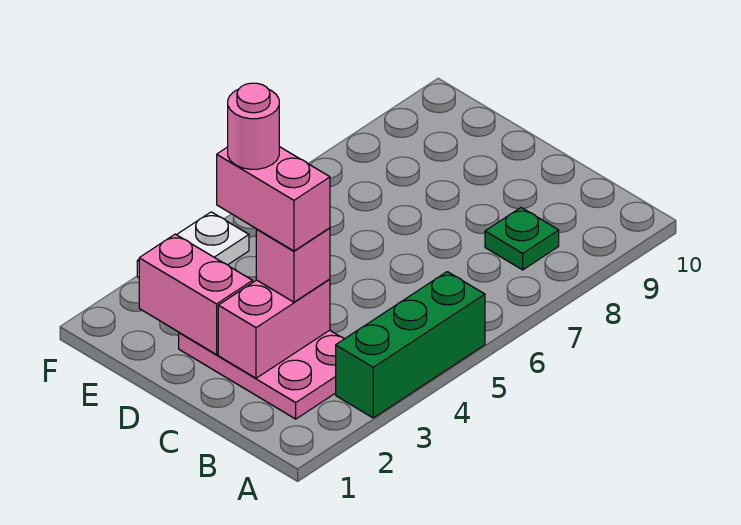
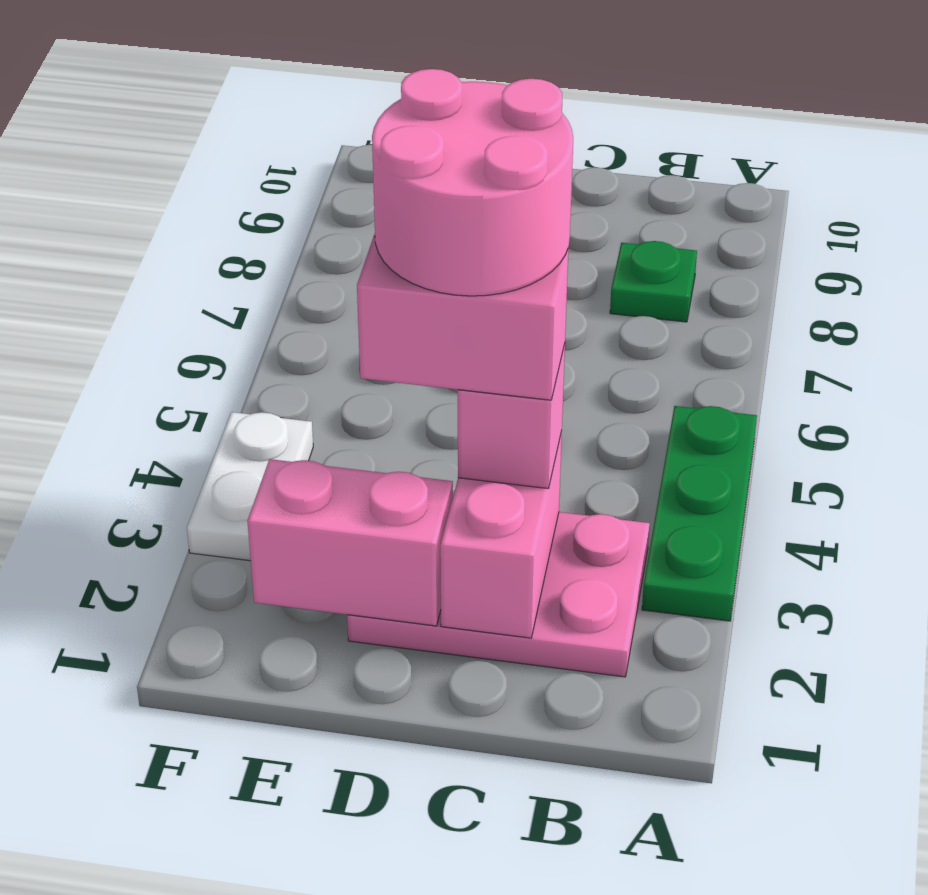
green brick A3:A5 level 1 -> green plate A3:A5 level 1
pink round brick D3 level 5 -> pink round brick C3:D4 level 5

